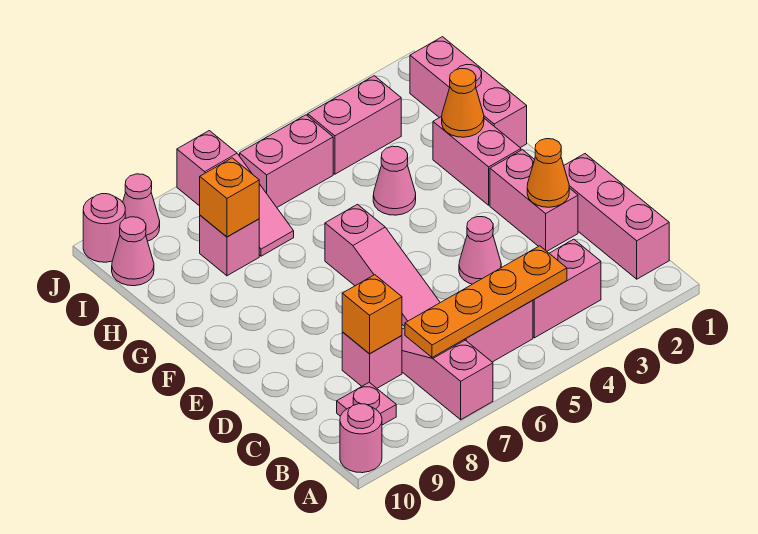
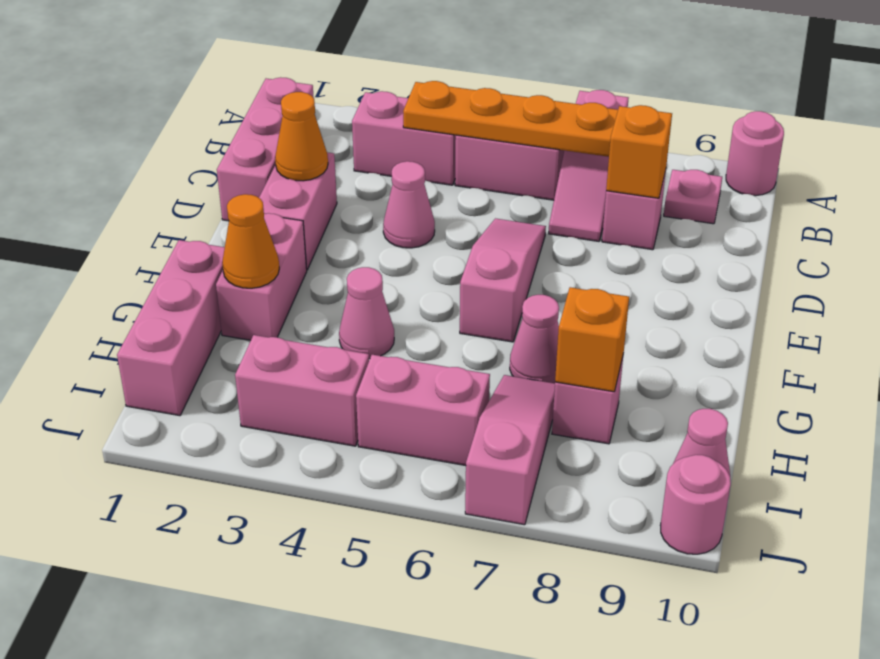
pink cone J9 level 1 -> pink cone G7 level 1

